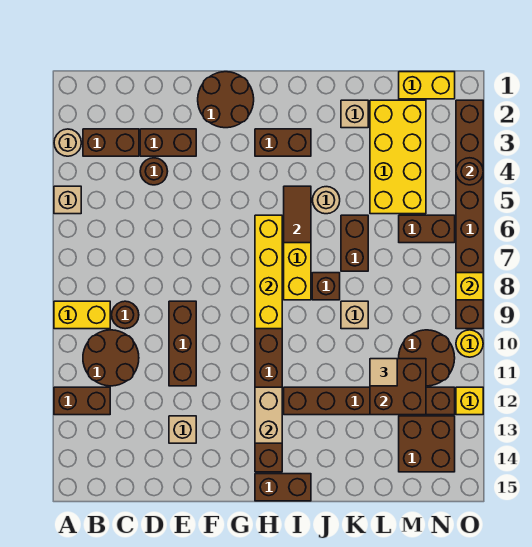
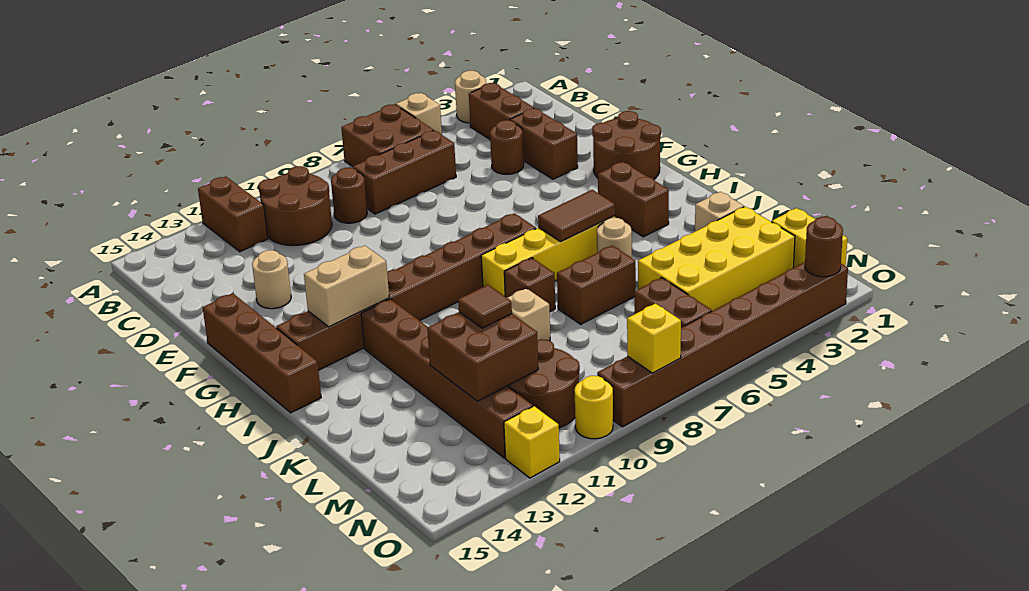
yellow brick A9:B9 level 1 -> none
brown brick E9:E11 level 1 -> brown brick C6:C8 level 1
tan brick E13 level 1 -> tan round brick E13 level 1
yellow brick H6:H9 level 2 -> none
brown brick H15:I15 level 1 -> brown brick F15:I15 level 1
tan tile L11 level 3 -> brown tile L11 level 3
brown brick M13:N14 level 1 -> brown brick A6:B7 level 1
brown round brick O4 level 2 -> brown round brick O2 level 2

